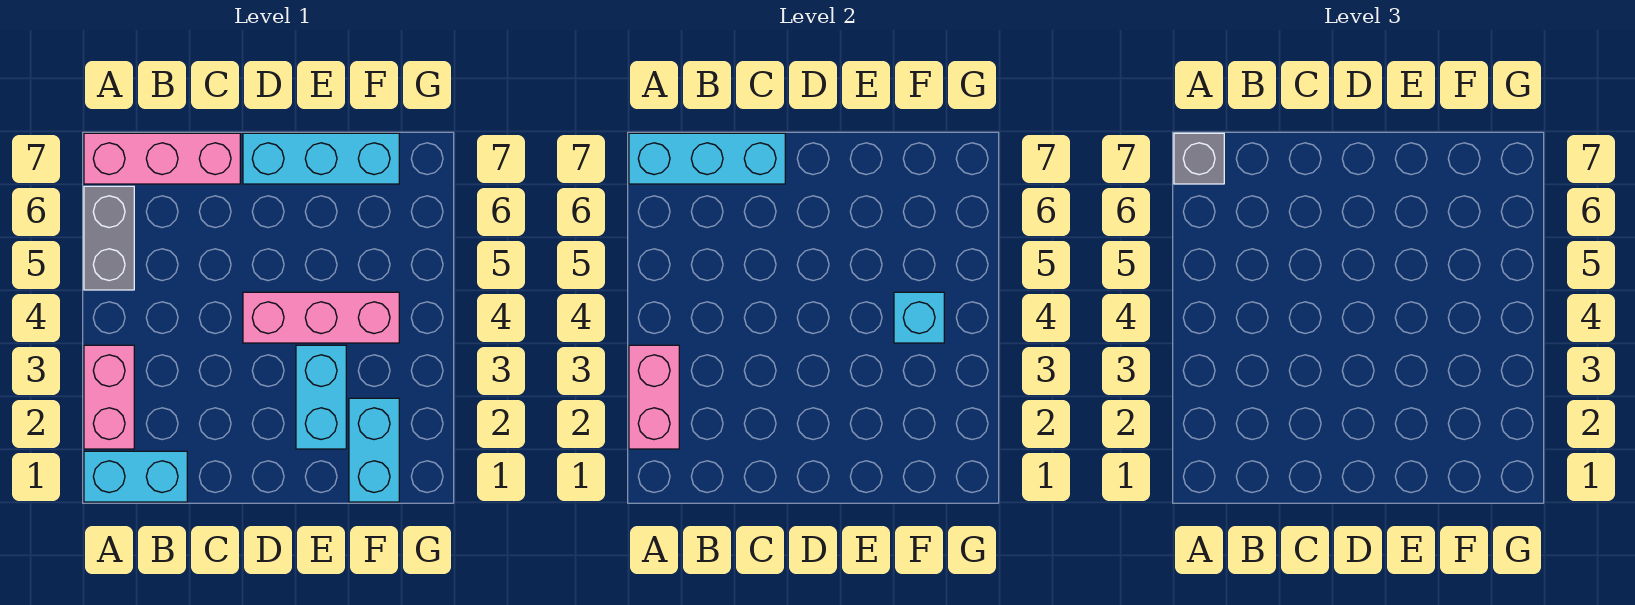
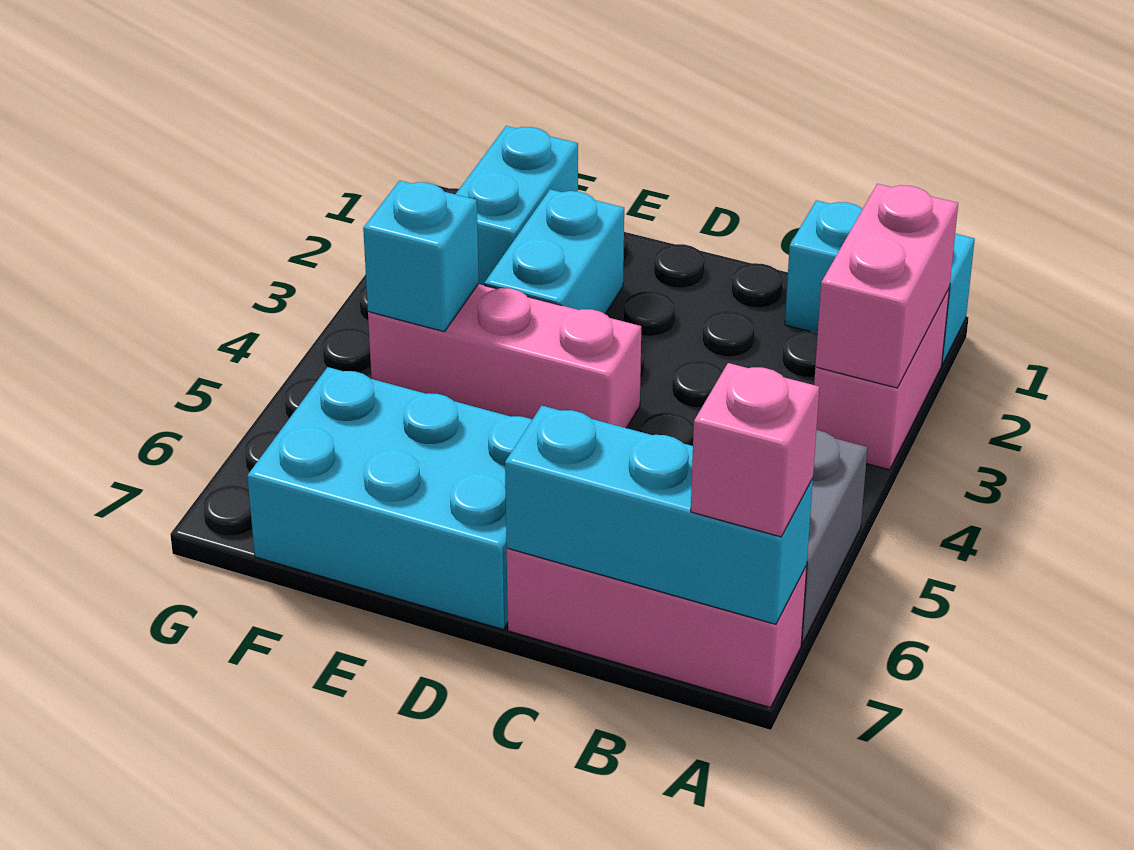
grey brick A7 level 3 -> pink brick A7 level 3
cyan brick D7:F7 level 1 -> cyan brick D6:F7 level 1

